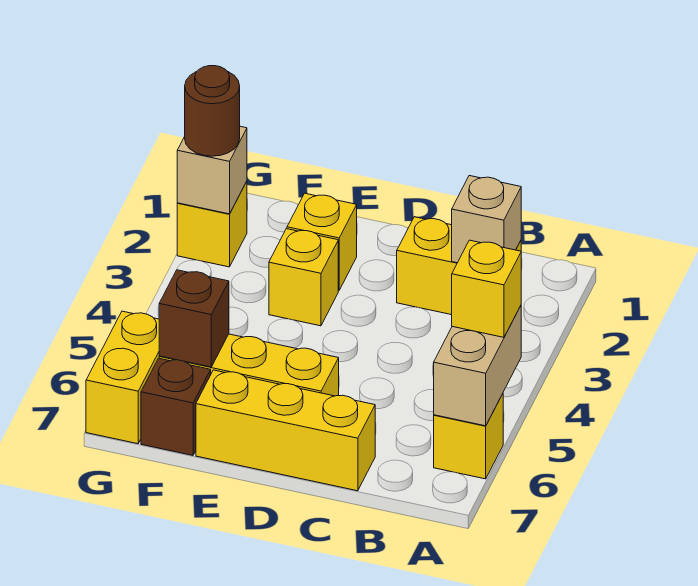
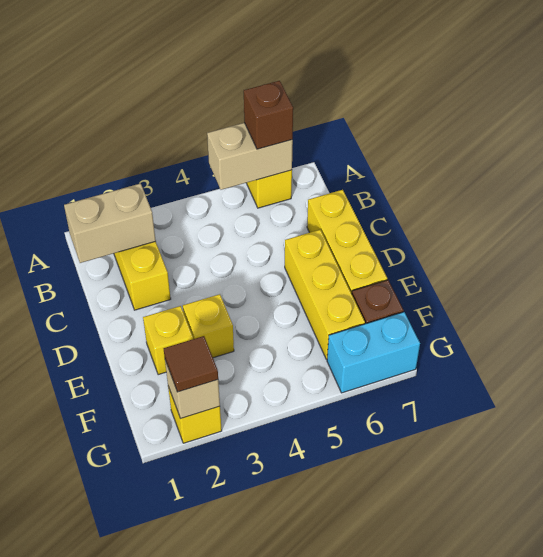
yellow brick A5 level 3 -> none
tan brick B2 level 2 -> tan brick B1:B2 level 2
brown brick F6 level 2 -> brown brick A6 level 3
brown round brick G2 level 3 -> brown tile G2 level 3
yellow brick G6:G7 level 1 -> cyan brick G6:G7 level 1

